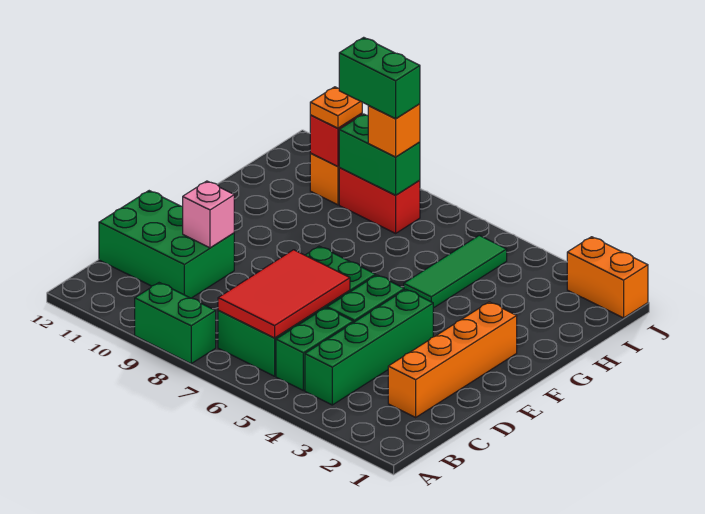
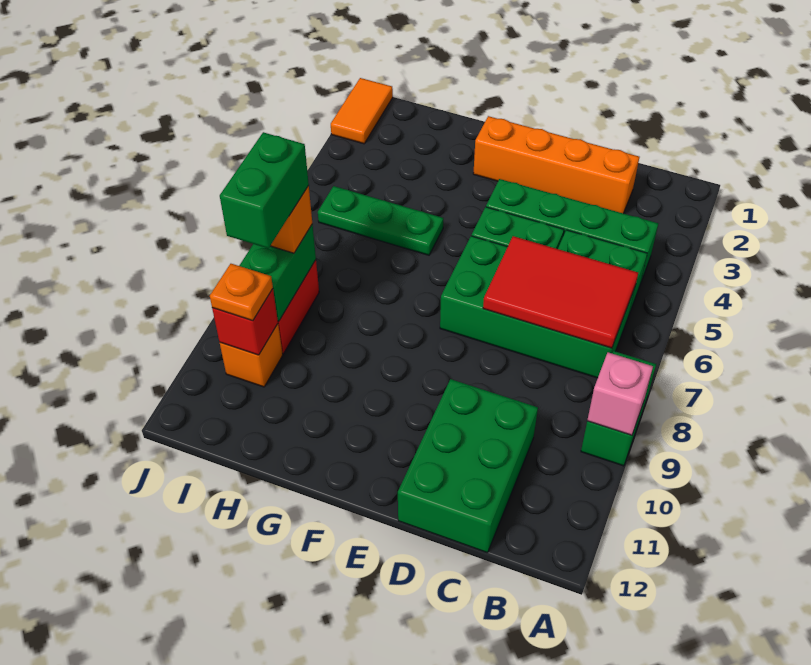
pink brick D10 level 2 -> pink brick A9 level 2
green tile G5:I5 level 1 -> green plate G5:I5 level 1
orange brick J1:J2 level 1 -> orange tile J1:J2 level 1

